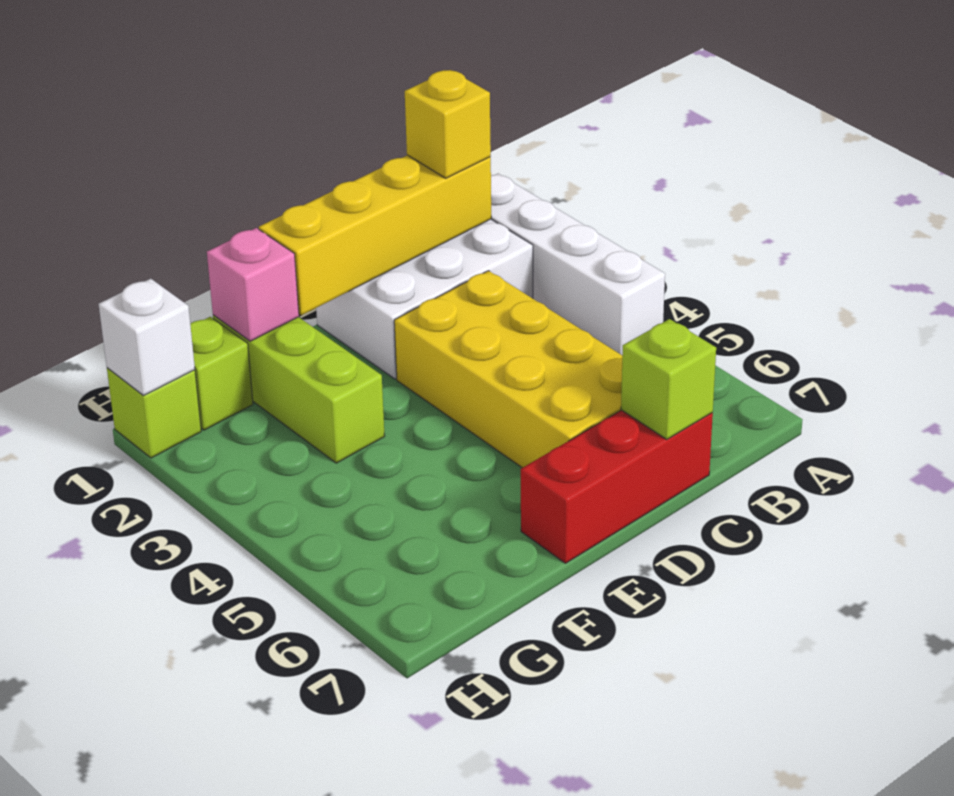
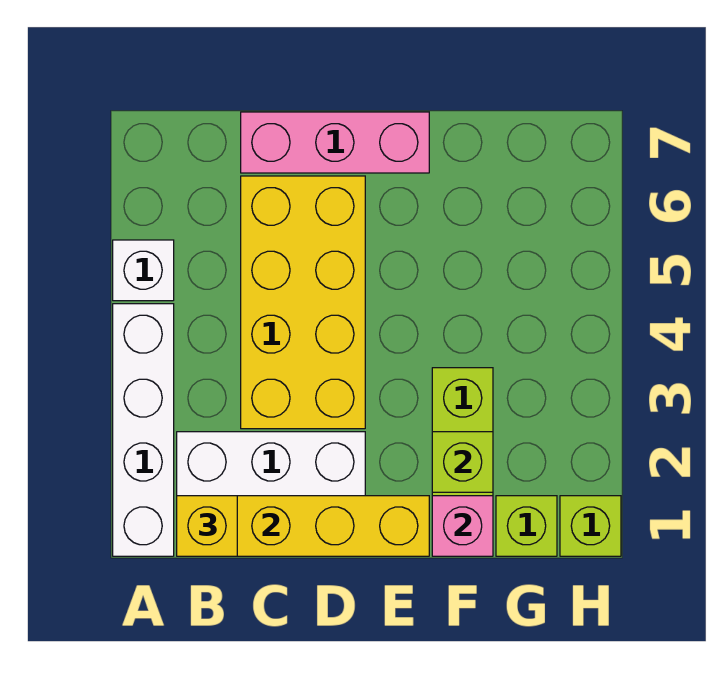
red brick C7:E7 level 1 -> pink brick C7:E7 level 1
lime brick C7 level 2 -> lime brick F2 level 2
white brick H1 level 2 -> white brick A5 level 1

